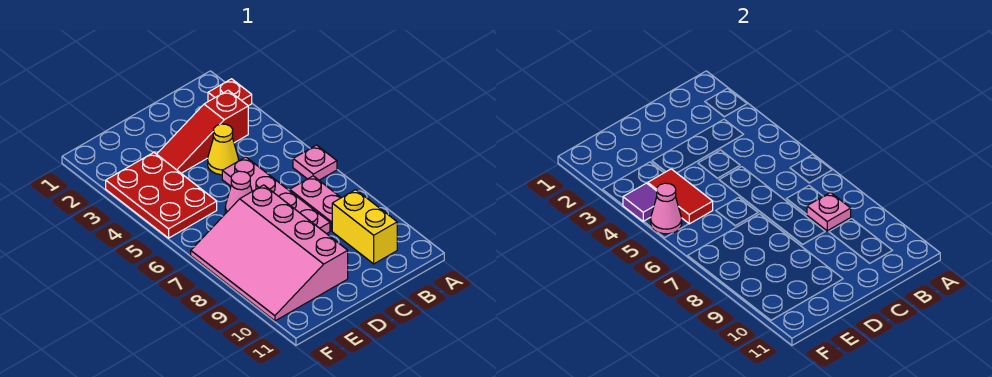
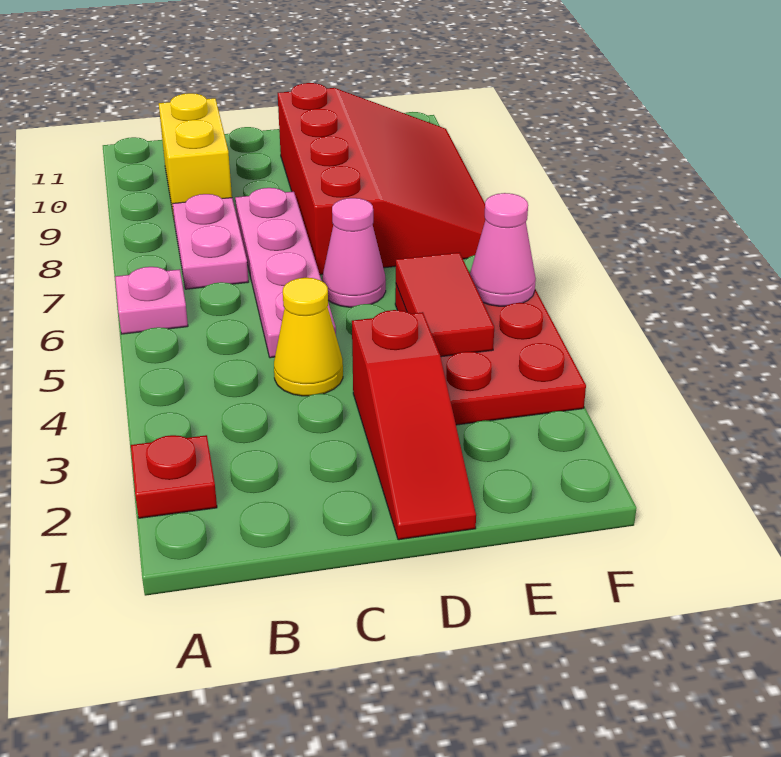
red slope B3:D3 level 1 top B -> red slope D1:D3 level 1 top 3
pink plate B8 level 2 -> none
pink slope D7:F10 level 1 top D -> red slope D7:F10 level 1 top D
purple tile F4 level 2 -> none

